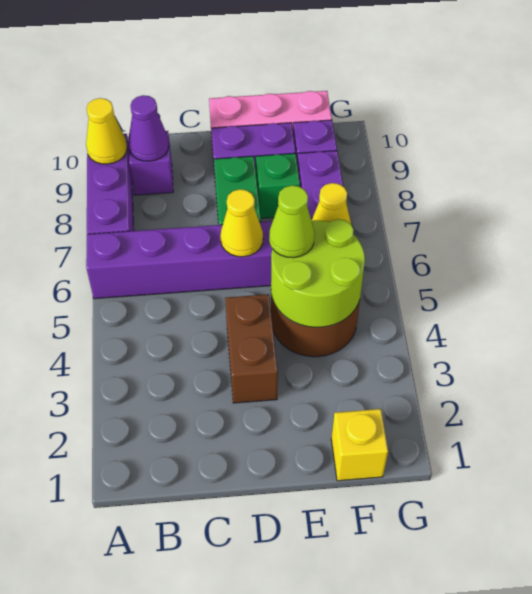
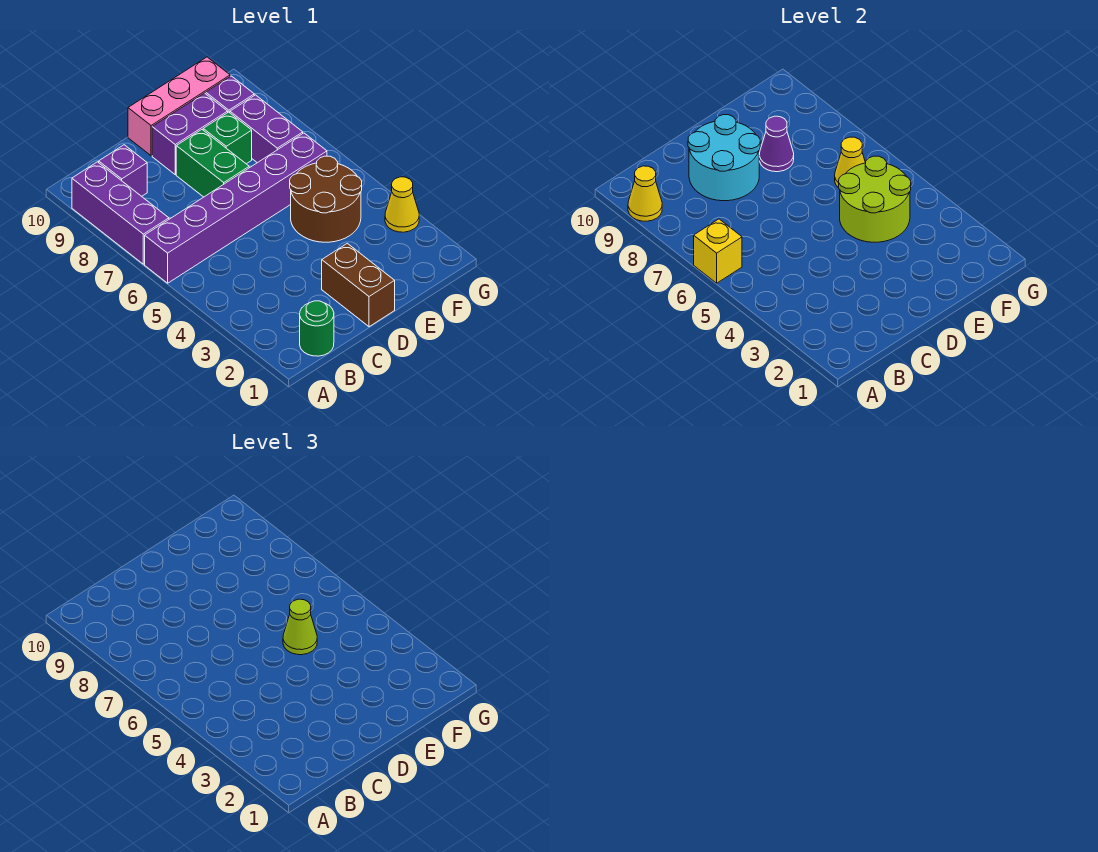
none -> green round brick B1 level 1
purple cone B9 level 2 -> purple cone E8 level 2
none -> cyan round brick C8:D9 level 2
brown brick D3:D4 level 1 -> brown brick D1:D2 level 1
yellow cone D6 level 2 -> yellow cone G3 level 1
yellow brick F1 level 1 -> yellow brick A6 level 2

